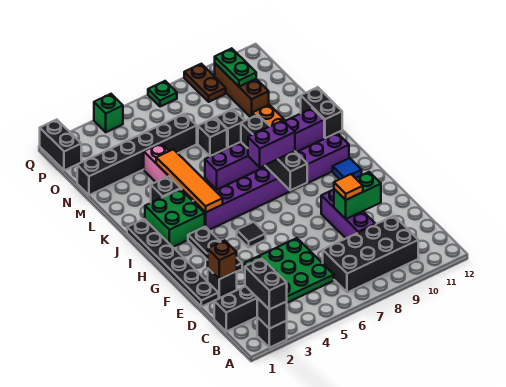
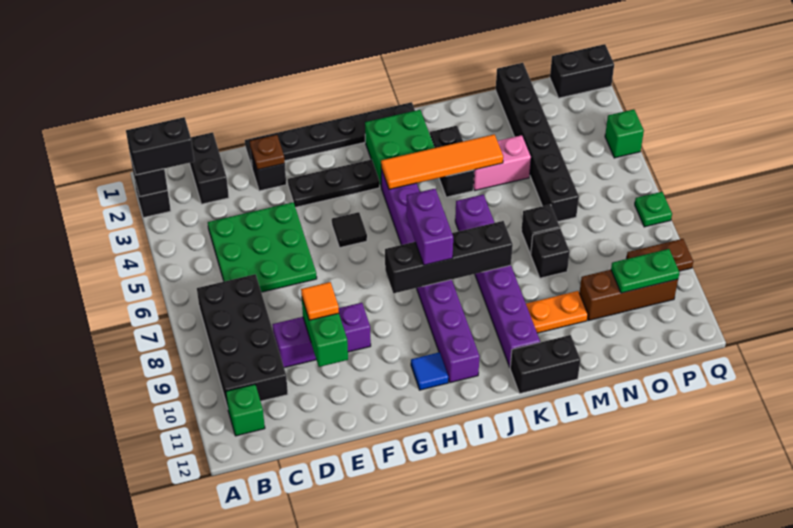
none -> green brick B11 level 1
brown brick E2 level 2 -> brown plate E2 level 2

